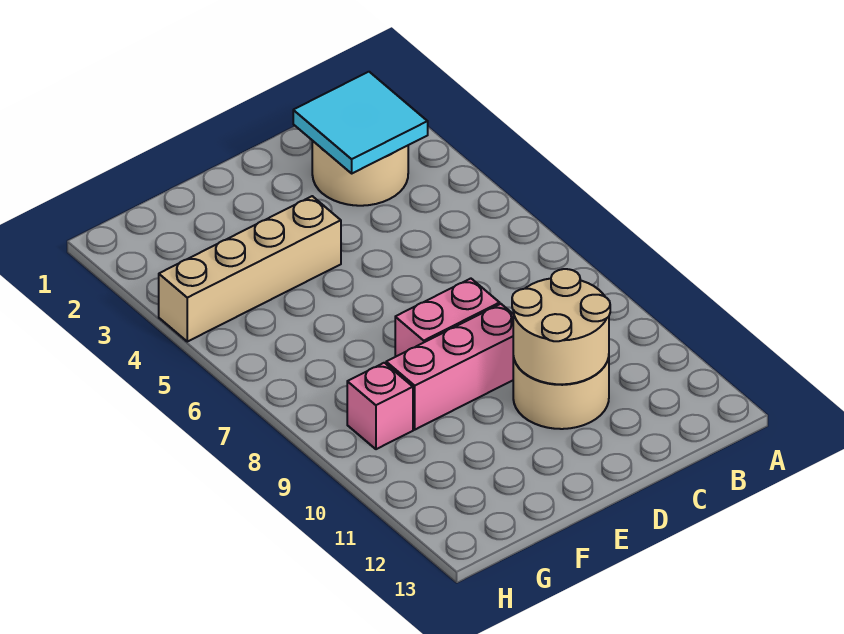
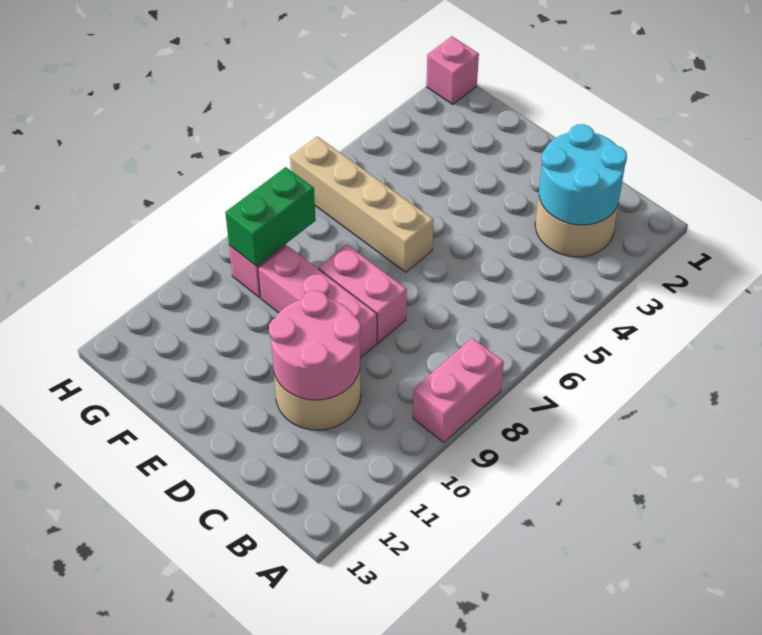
none -> pink brick A8:A9 level 1
cyan tile B2:C3 level 2 -> cyan round brick B2:C3 level 2
tan round brick C10:D11 level 2 -> pink round brick C10:D11 level 2
tan brick E4:H4 level 1 -> tan brick E6:H6 level 1
none -> green brick G8:G9 level 2
none -> pink brick H1 level 1

